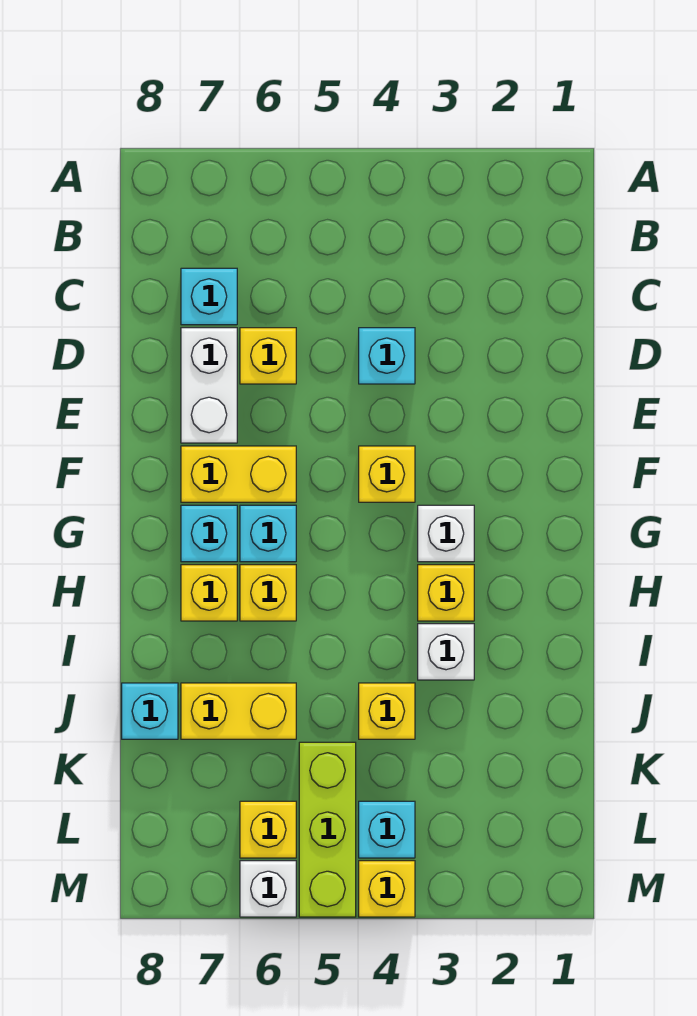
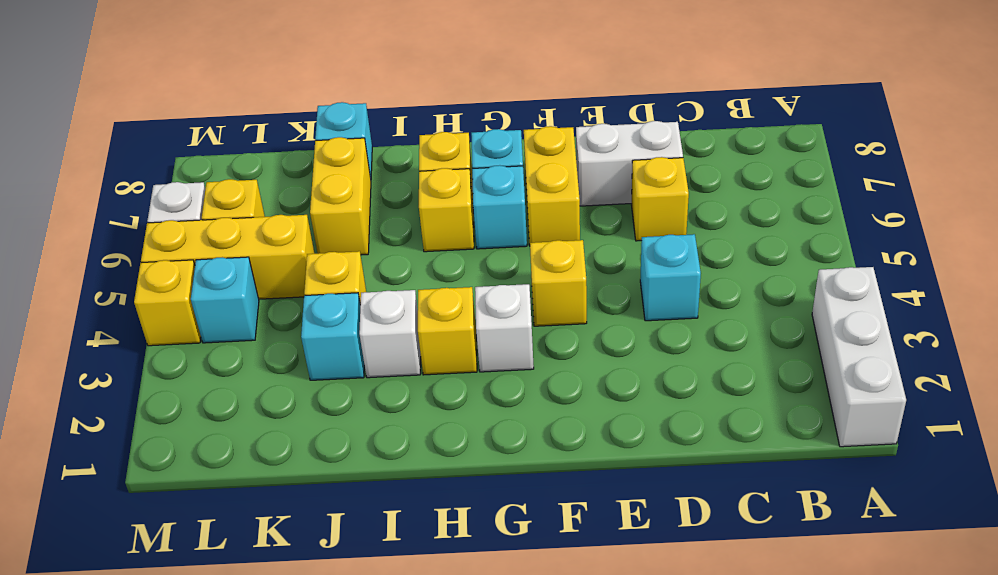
none -> white brick A1:A3 level 1
cyan brick C7 level 1 -> cyan brick J3 level 1
lime brick K5:M5 level 1 -> yellow brick K5:M5 level 1

